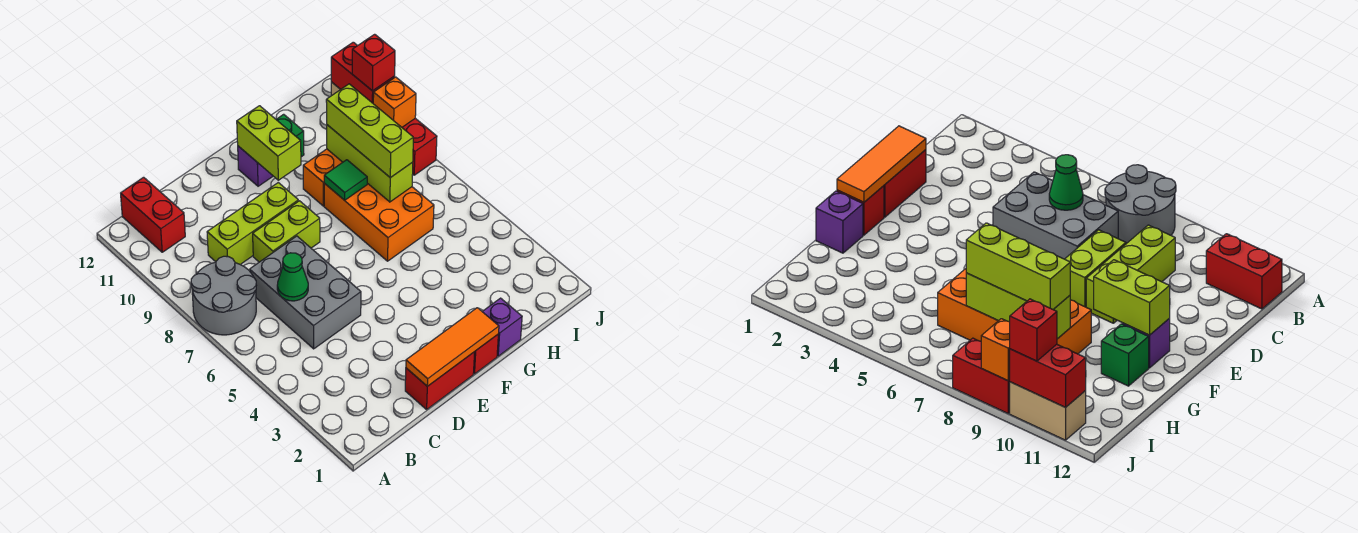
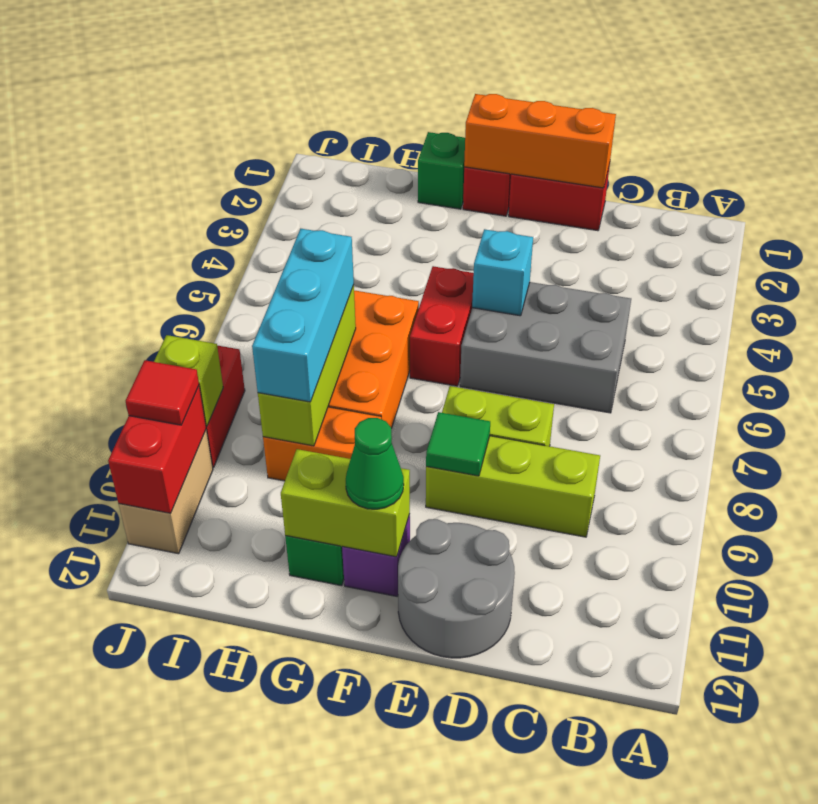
grey round brick A7:B8 level 1 -> grey round brick D11:E12 level 1
red brick B11:B12 level 1 -> red brick F5:F6 level 1
grey brick C5:D7 level 1 -> grey brick C5:E6 level 1
green cone C6 level 2 -> green cone F11 level 3
orange tile D1:F1 level 2 -> orange brick D1:F1 level 2
none -> cyan brick E5 level 2
lime brick F10:F11 level 2 -> lime brick F11:G11 level 2
purple brick G1 level 1 -> green brick G1 level 1
green tile G8 level 2 -> green tile E9 level 2
lime brick H7:H9 level 3 -> cyan brick H7:H9 level 3
orange brick J9 level 2 -> lime brick J9 level 2
red brick J10 level 3 -> red tile J10 level 3

